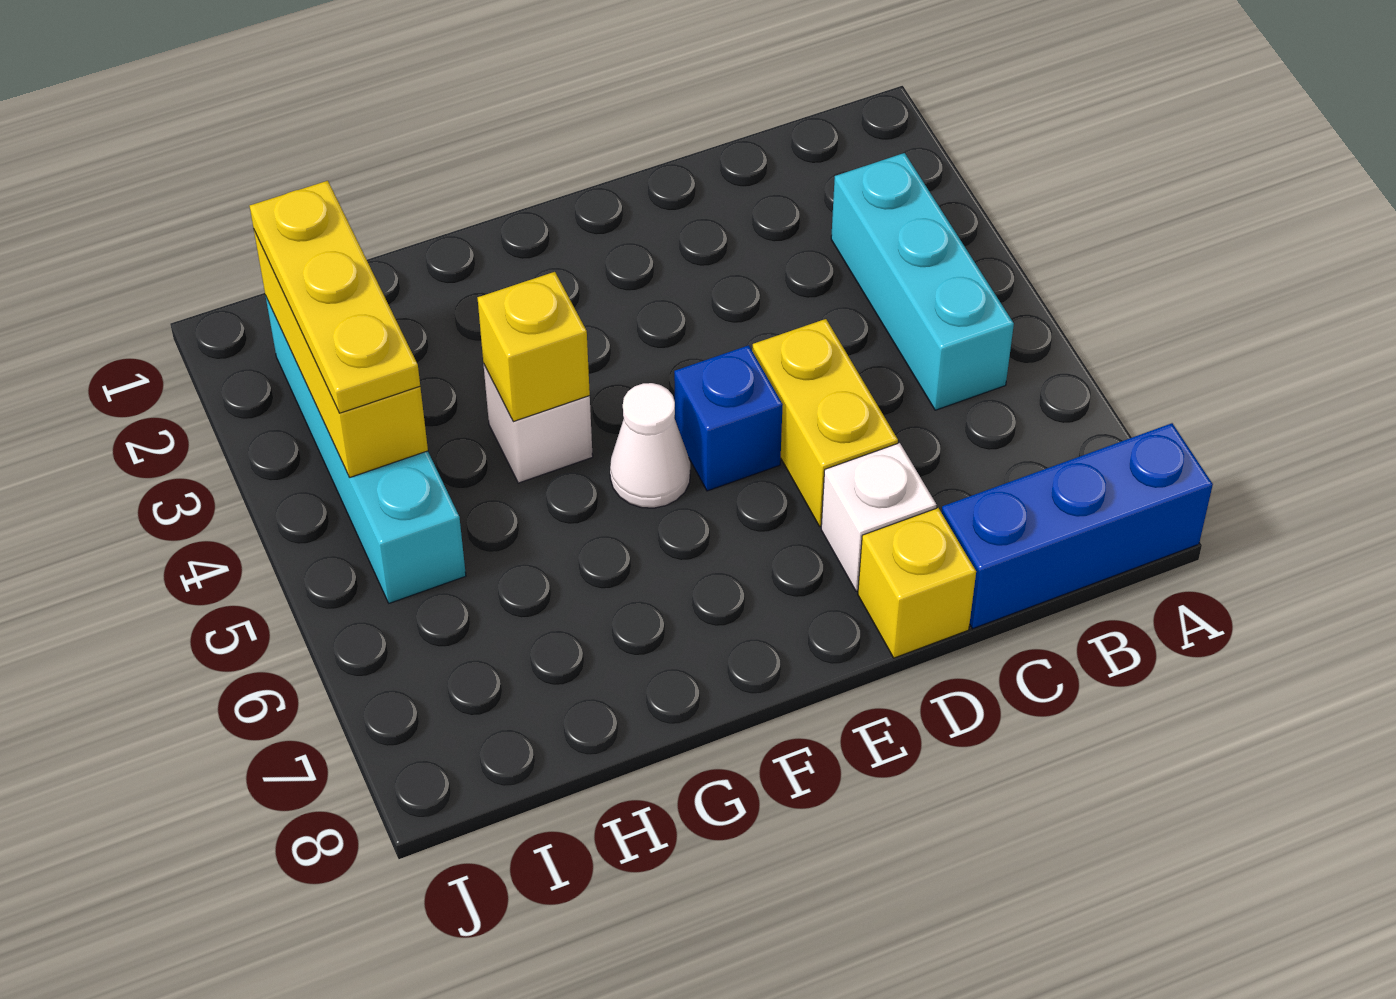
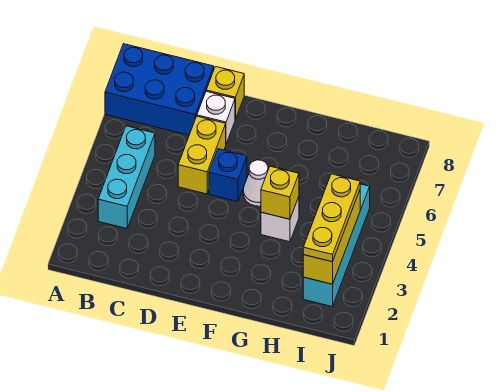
blue brick A8:C8 level 1 -> blue brick A7:C8 level 1

